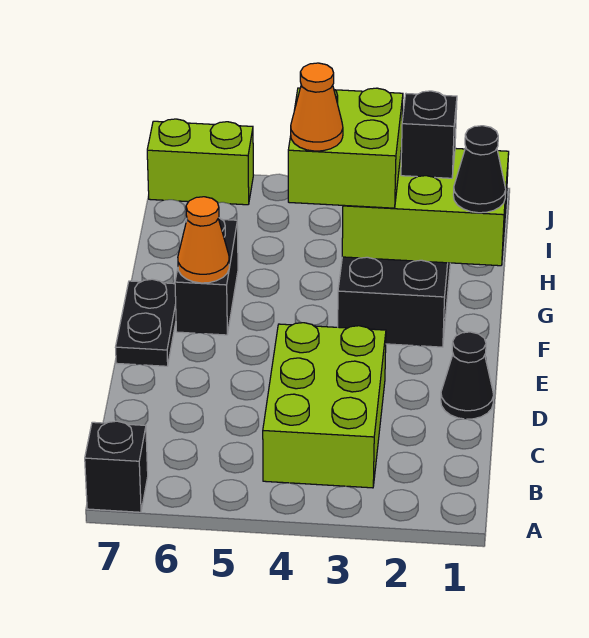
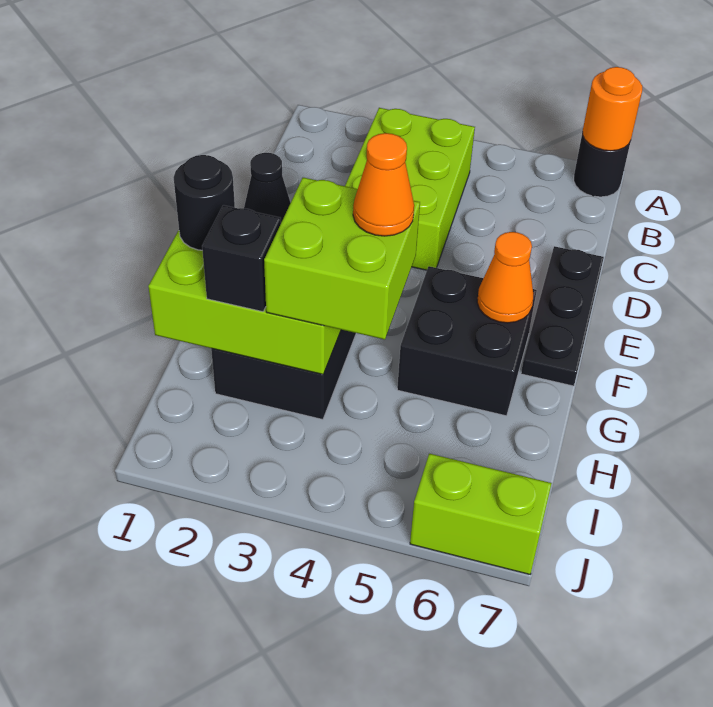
black brick A7 level 1 -> black round brick A7 level 1
none -> orange round brick A7 level 2
black plate E7:F7 level 1 -> black plate D7:F7 level 1
black brick F6:G6 level 1 -> black brick F5:G6 level 1
black cone G1 level 3 -> black round brick G1 level 3

